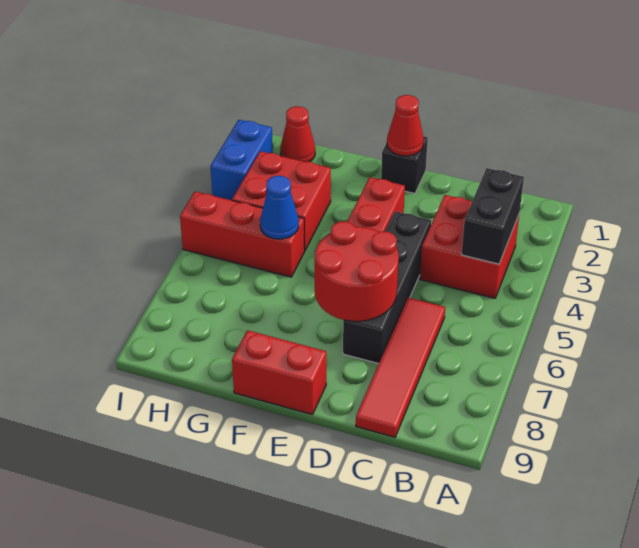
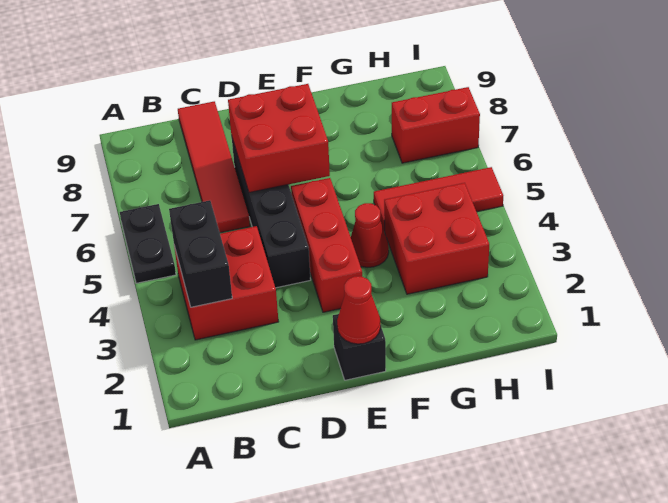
none -> black plate A5:A6 level 1
red round brick D6:E7 level 2 -> red brick D6:E7 level 2
red brick E9:F9 level 1 -> red brick H7:I7 level 1
red brick G5:I5 level 1 -> red tile G5:I5 level 1
blue cone G5 level 2 -> none
red cone H1 level 1 -> red cone F4 level 1
blue brick I2:I3 level 1 -> none

